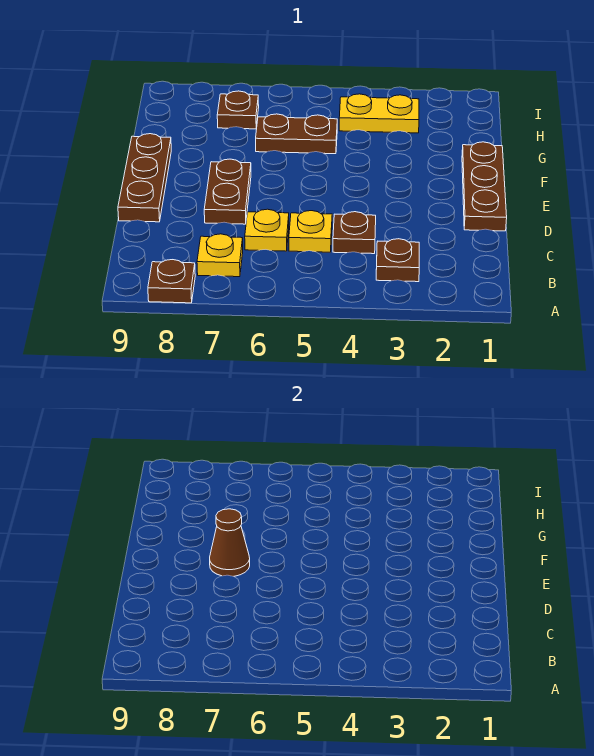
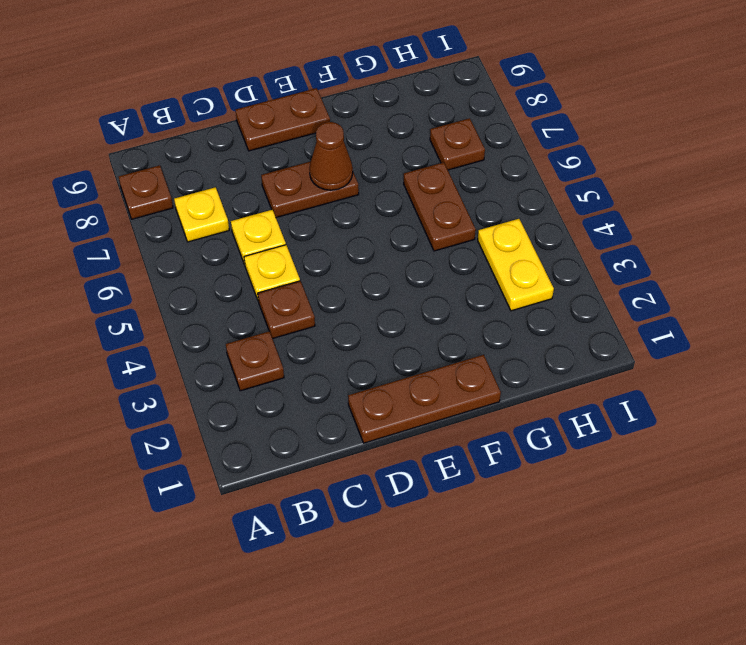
brown plate D9:F9 level 1 -> brown plate D9:E9 level 1

